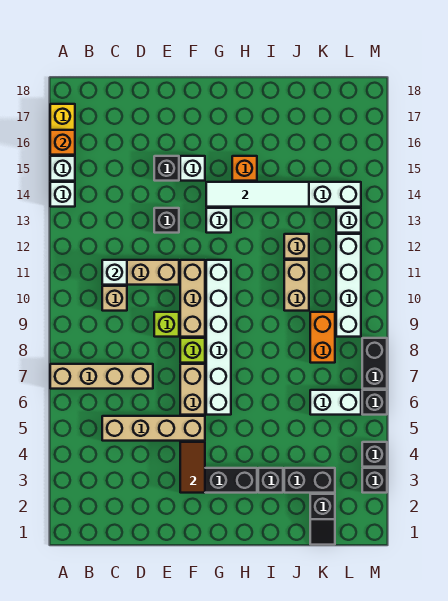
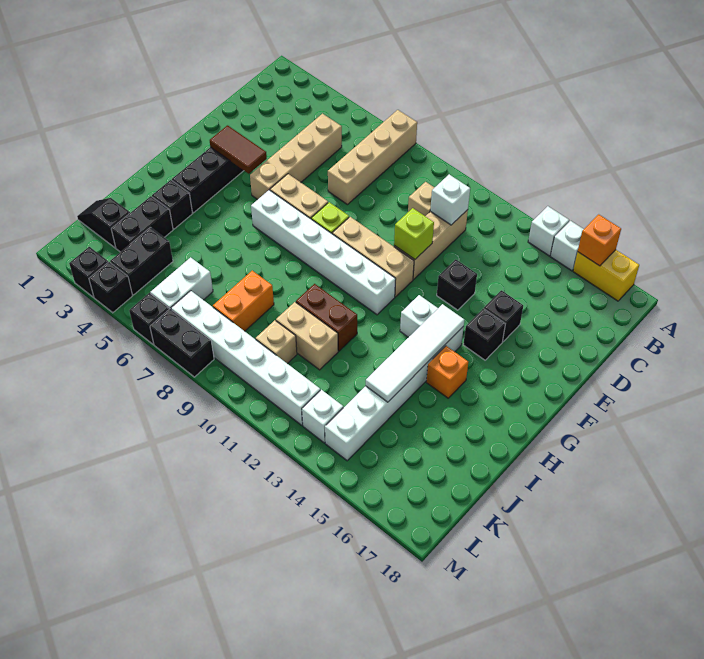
lime brick E9 level 1 -> lime brick E11 level 2
white brick F15 level 1 -> black brick F15 level 1
none -> brown brick I10:I11 level 1
tan brick J12 level 1 -> tan brick K10 level 1
none -> black brick K4:L4 level 1
orange brick K8:K9 level 1 -> orange brick J8:K8 level 1
white brick L9:L12 level 1 -> white brick L7:L12 level 1

